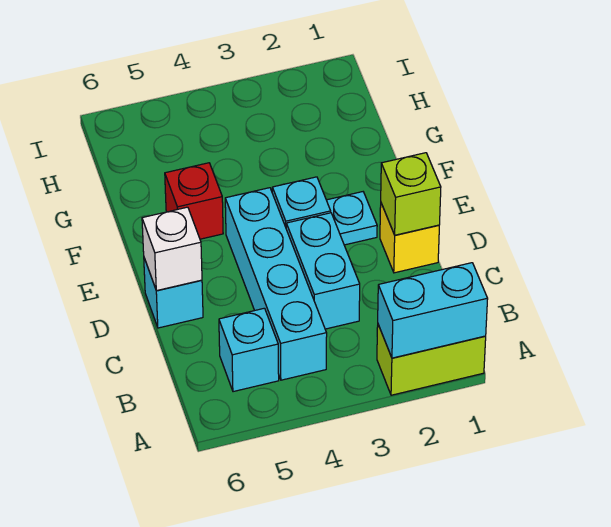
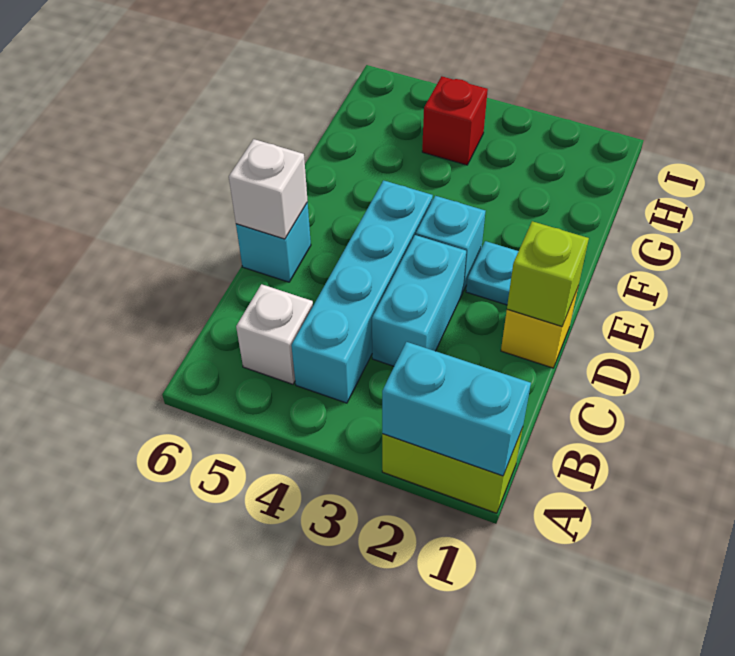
cyan brick B5 level 1 -> white brick B5 level 1
red brick F5 level 1 -> red brick H4 level 1

